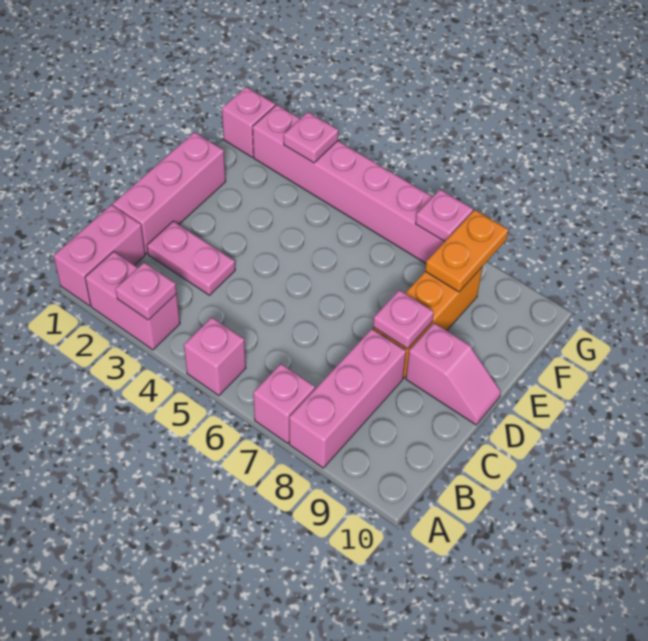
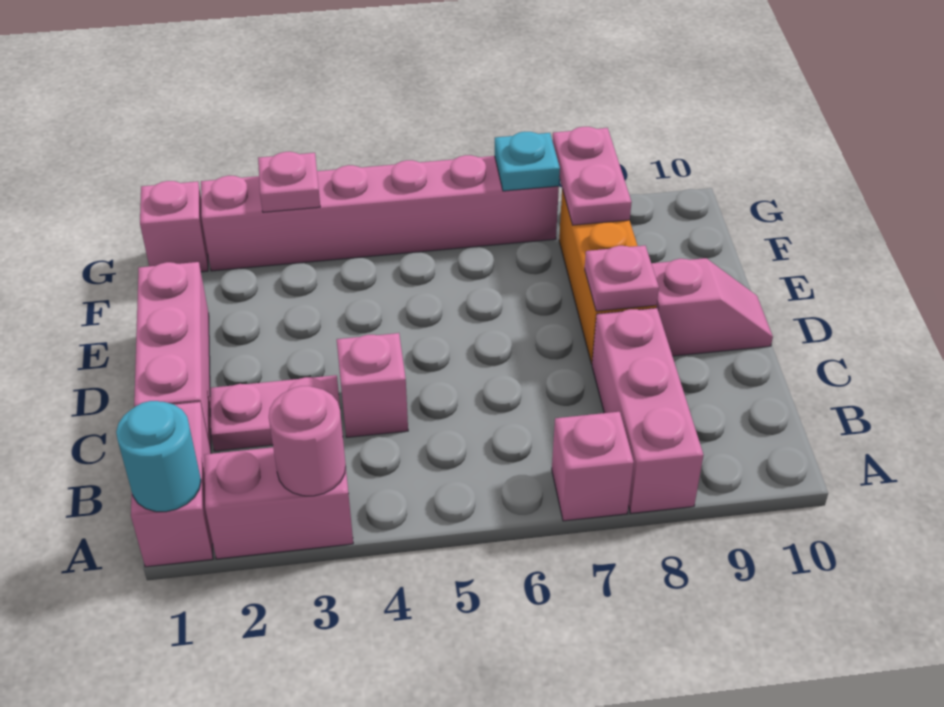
none -> cyan round brick A1 level 2
pink plate A3 level 2 -> pink round brick A3 level 2
pink brick A5 level 1 -> pink brick C4 level 1
orange plate F8:G8 level 2 -> pink plate F8:G8 level 2
pink plate G7 level 2 -> cyan plate G7 level 2

